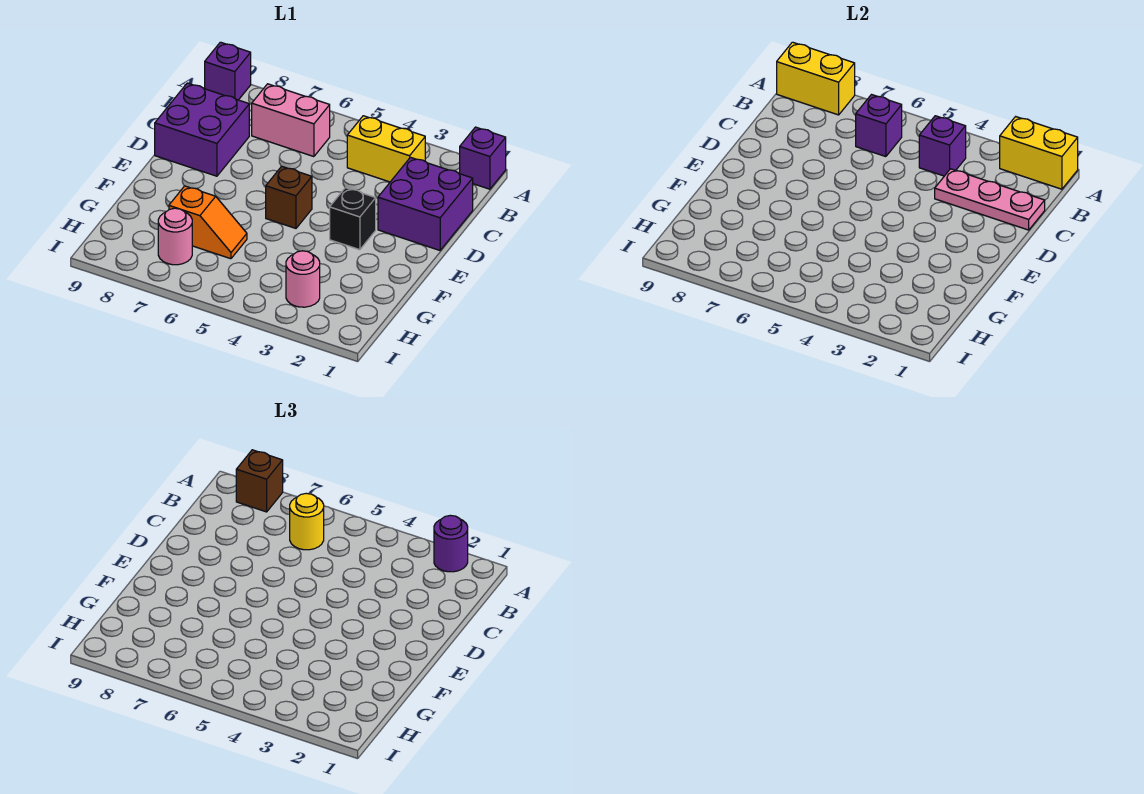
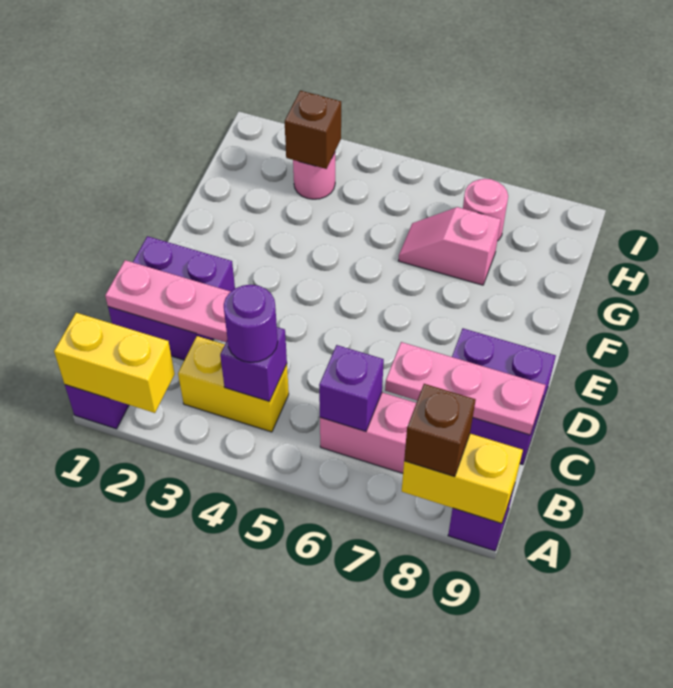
purple round brick A2 level 3 -> purple round brick B4 level 3
yellow round brick B6 level 3 -> none
none -> pink plate C7:C9 level 2
black brick E3 level 1 -> none
brown brick E5 level 1 -> brown brick H3 level 2
orange slope G6:G7 level 1 top 7 -> pink slope G6:G7 level 1 top 7

